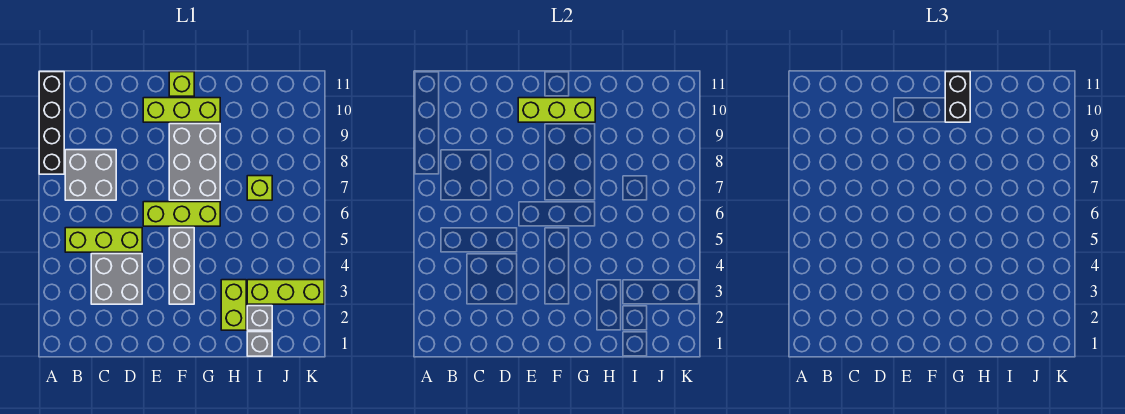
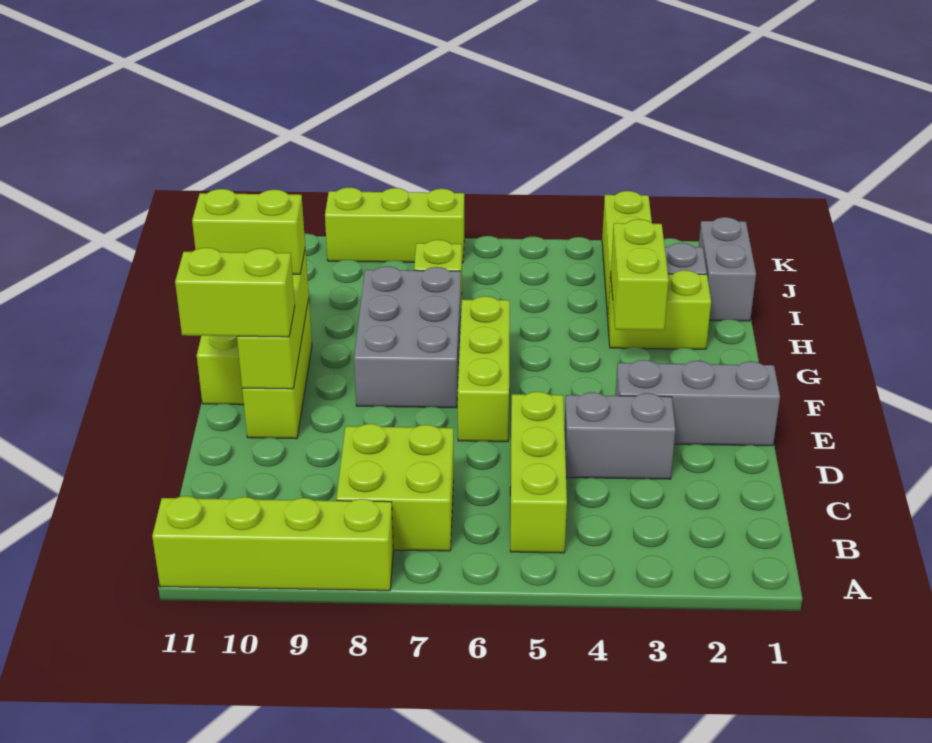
black brick A8:A11 level 1 -> lime brick A8:A11 level 1
grey brick B7:C8 level 1 -> lime brick B7:C8 level 1
grey brick C3:D4 level 1 -> grey brick D3:D4 level 1
none -> lime brick E10:E11 level 3
grey brick F3:F5 level 1 -> grey brick E1:E3 level 1
grey brick F7:G9 level 1 -> grey brick F7:H8 level 1
none -> lime brick G3:H3 level 2
black brick G10:G11 level 3 -> lime brick G10:G11 level 3
grey brick I1 level 1 -> grey brick I1:J1 level 1
none -> lime brick K7:K9 level 1

